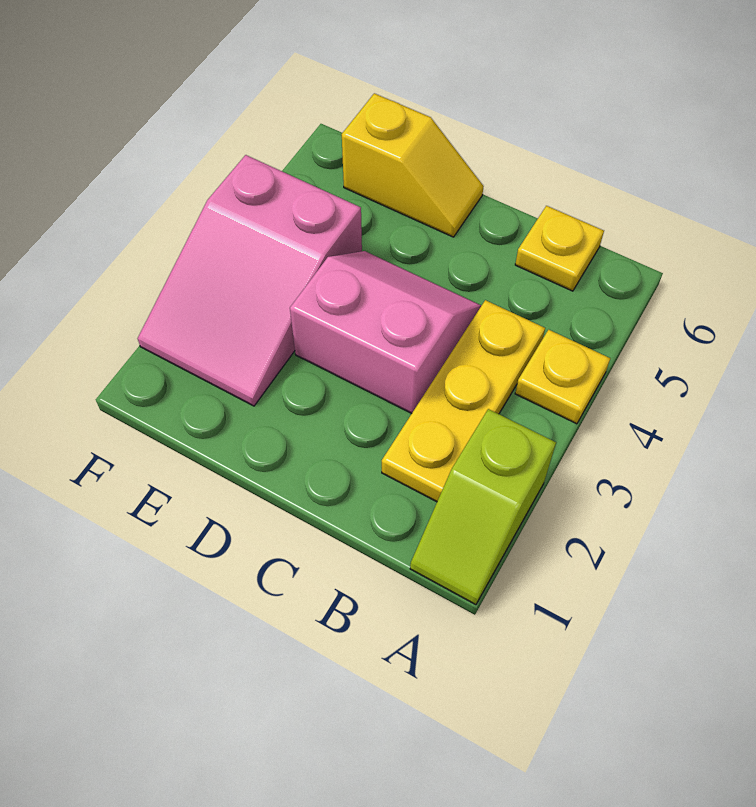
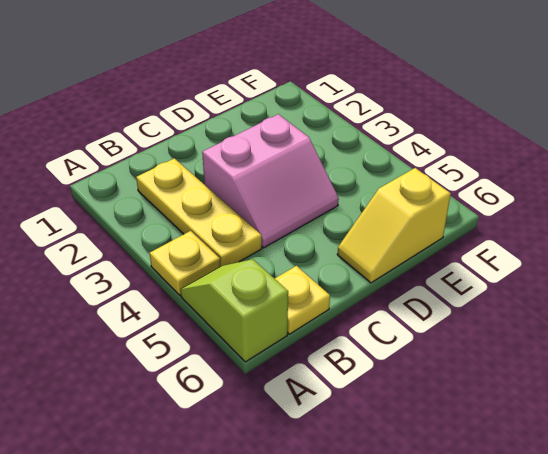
lime slope A1:A2 level 1 top 2 -> lime slope A5:A6 level 1 top 6
pink slope E2:F4 level 1 top 4 -> none

